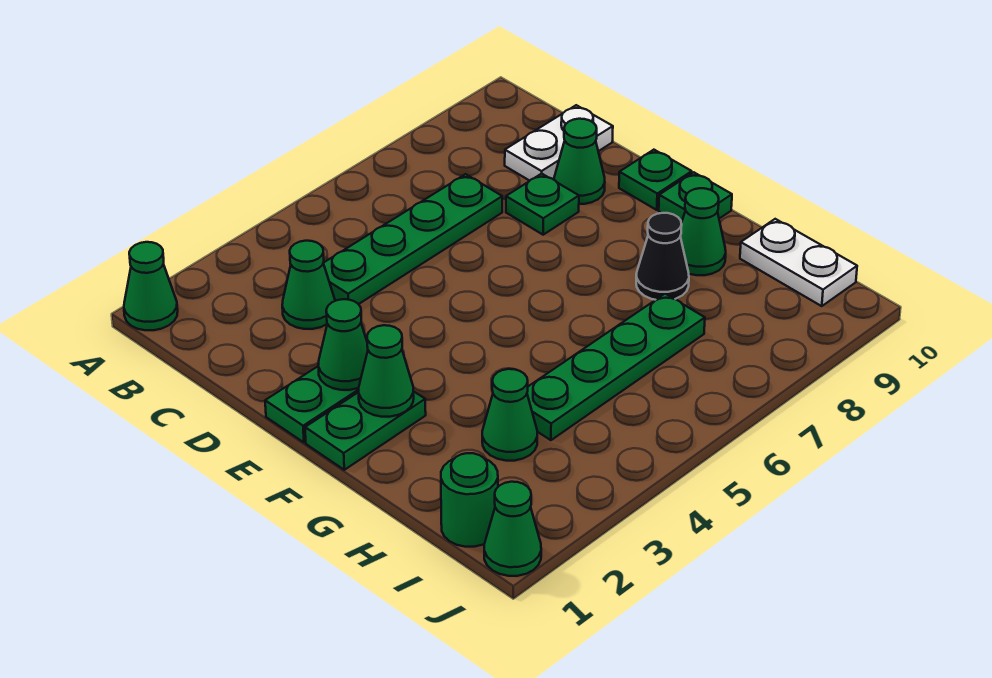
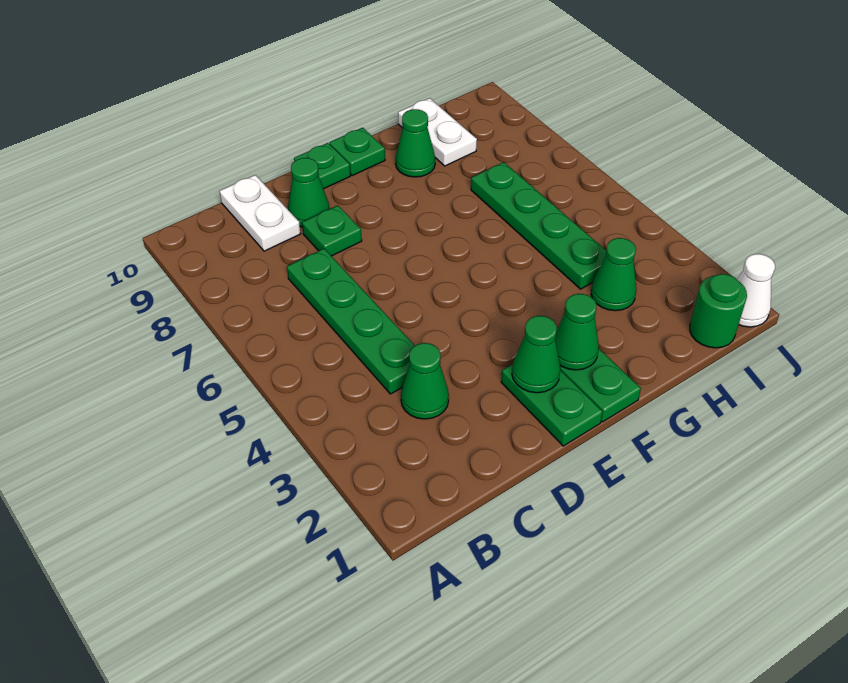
green cone A1 level 1 -> none
black cone G8 level 1 -> none
white plate H10:I10 level 1 -> white plate H9:H10 level 1
green cone J1 level 1 -> white cone J1 level 1

